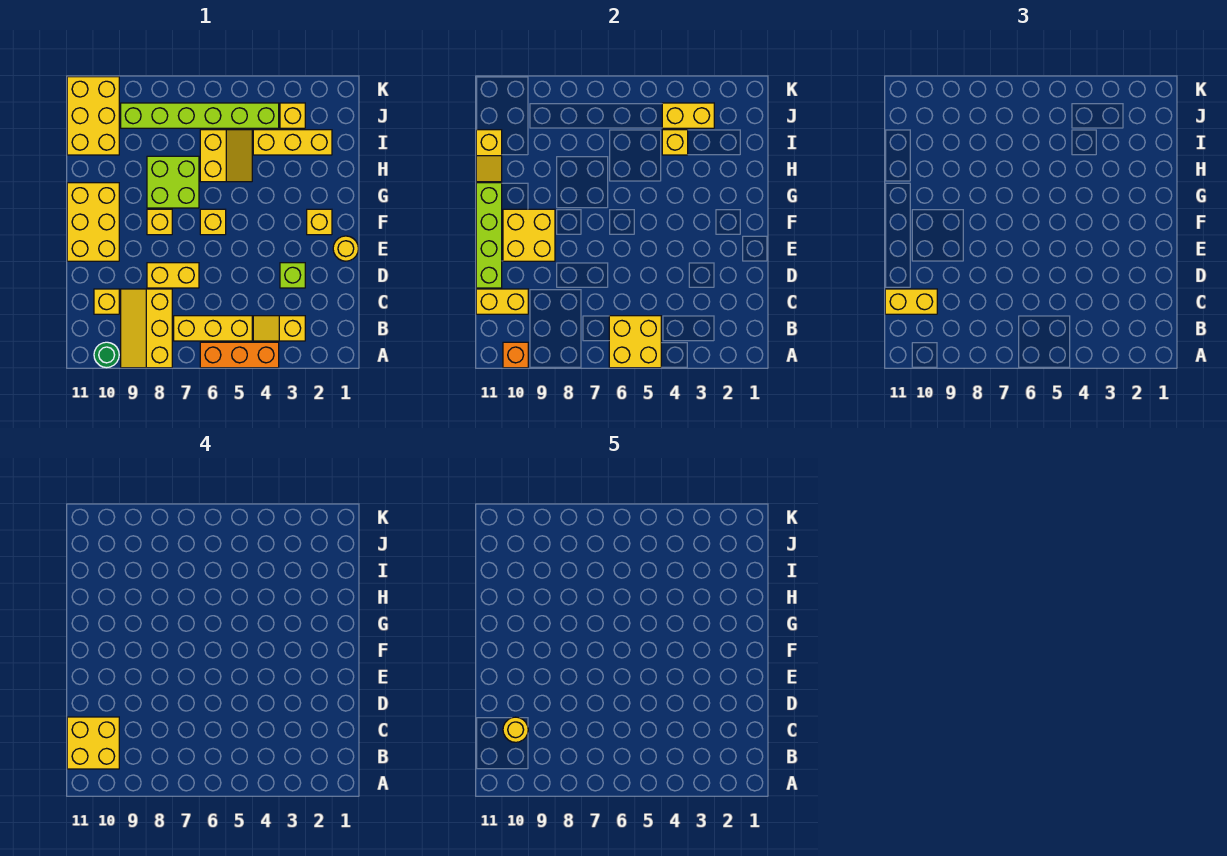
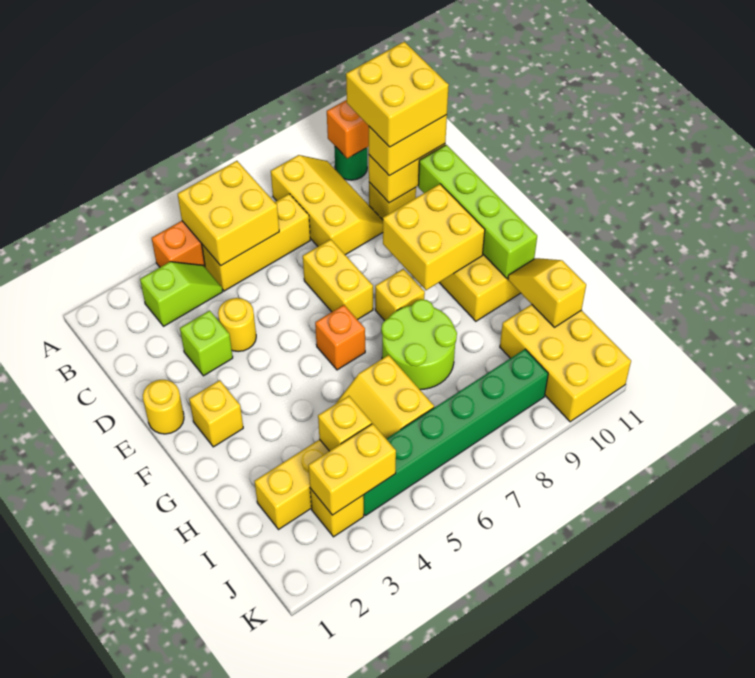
yellow slope B3:B4 level 1 top 3 -> lime slope B3:B4 level 1 top 3
yellow round brick C10 level 5 -> yellow round brick D4 level 1
yellow brick D7:D8 level 1 -> yellow brick D7:E7 level 1
yellow brick F6 level 1 -> orange brick F6 level 1
lime brick G7:H8 level 1 -> lime round brick G7:H8 level 1
lime brick J4:J9 level 1 -> green brick J4:J9 level 1

